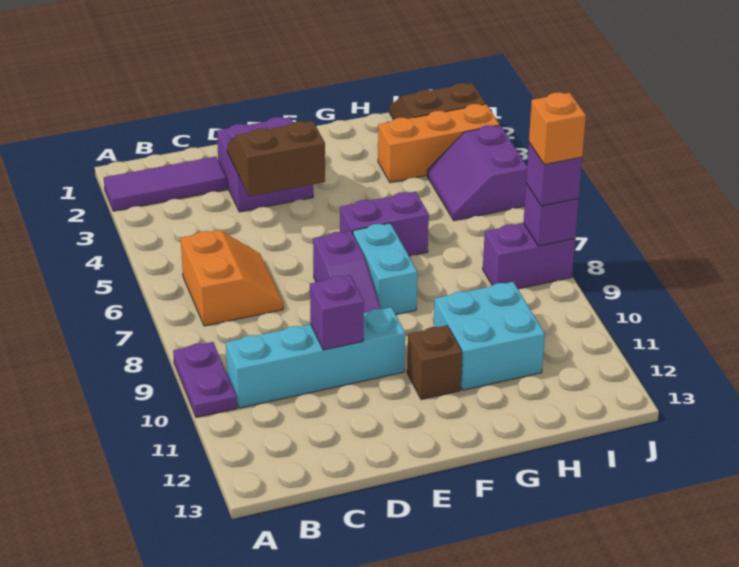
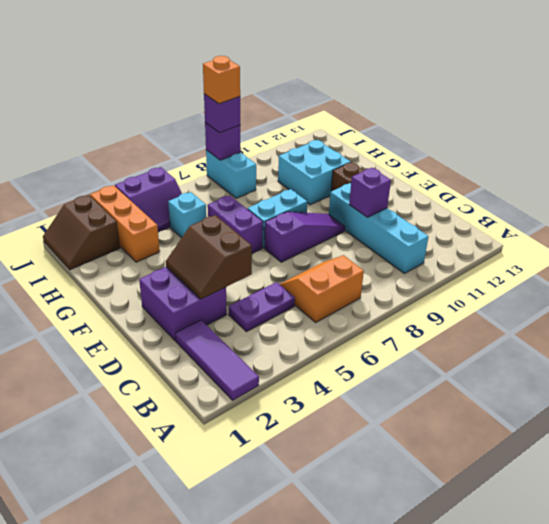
purple plate A9:A10 level 1 -> purple plate C4:C5 level 1
none -> cyan brick H5 level 1
purple brick I8:J8 level 1 -> cyan brick I8:J8 level 1

